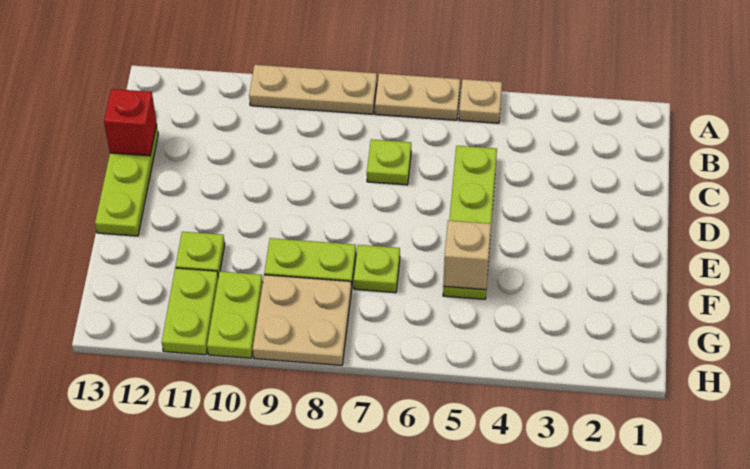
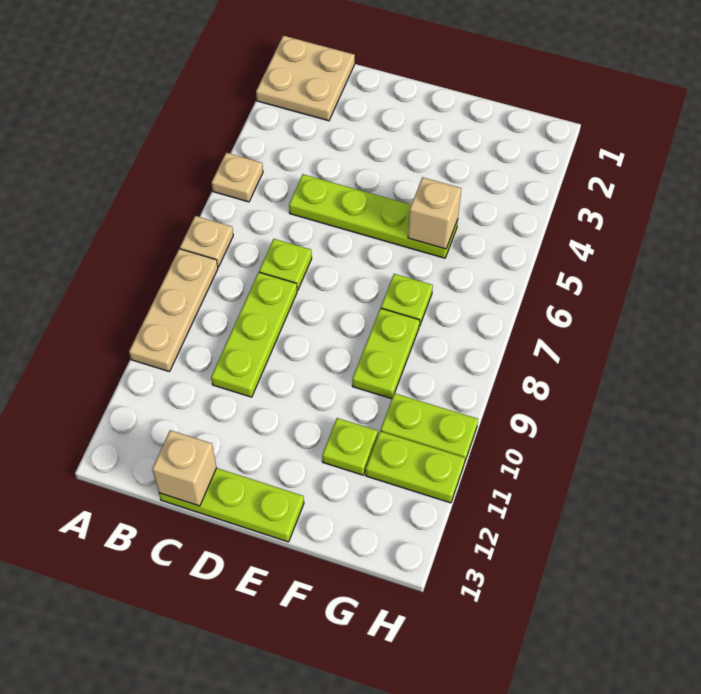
tan plate A6:A7 level 1 -> tan plate A7 level 1
none -> lime plate C8:C10 level 1
red brick C13 level 2 -> tan brick C13 level 2
tan plate G8:H9 level 1 -> tan plate A1:B2 level 1

